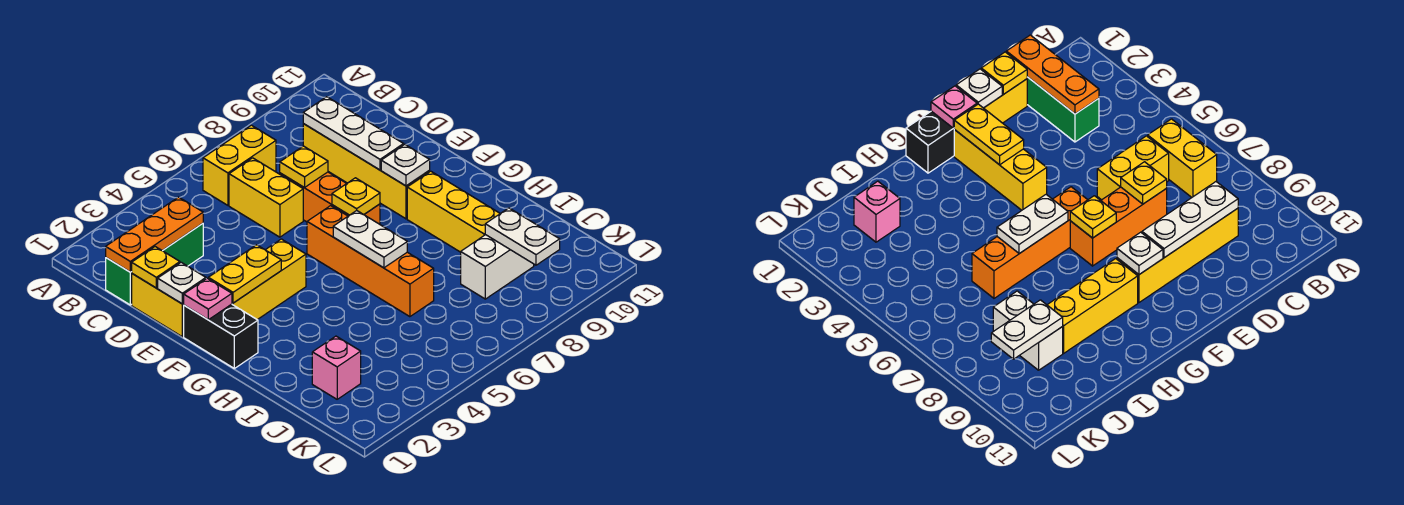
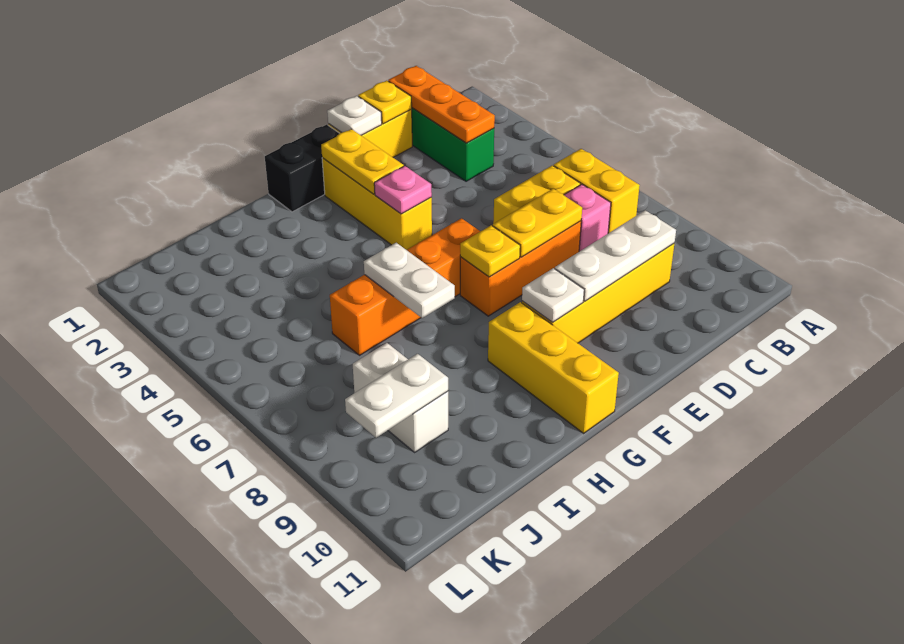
yellow plate D7 level 2 -> yellow plate D7:E7 level 2
pink plate F1 level 2 -> pink plate F4 level 2
white plate G6:H6 level 2 -> white plate H6:H7 level 2
yellow brick G9:I9 level 1 -> yellow brick G9:G11 level 1
pink brick J2 level 1 -> pink brick C7 level 1

